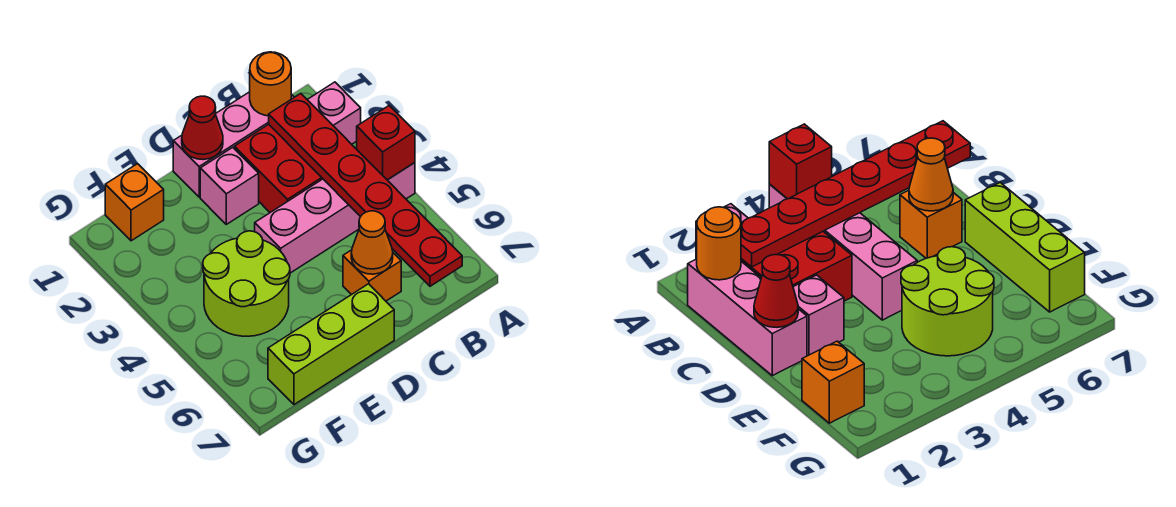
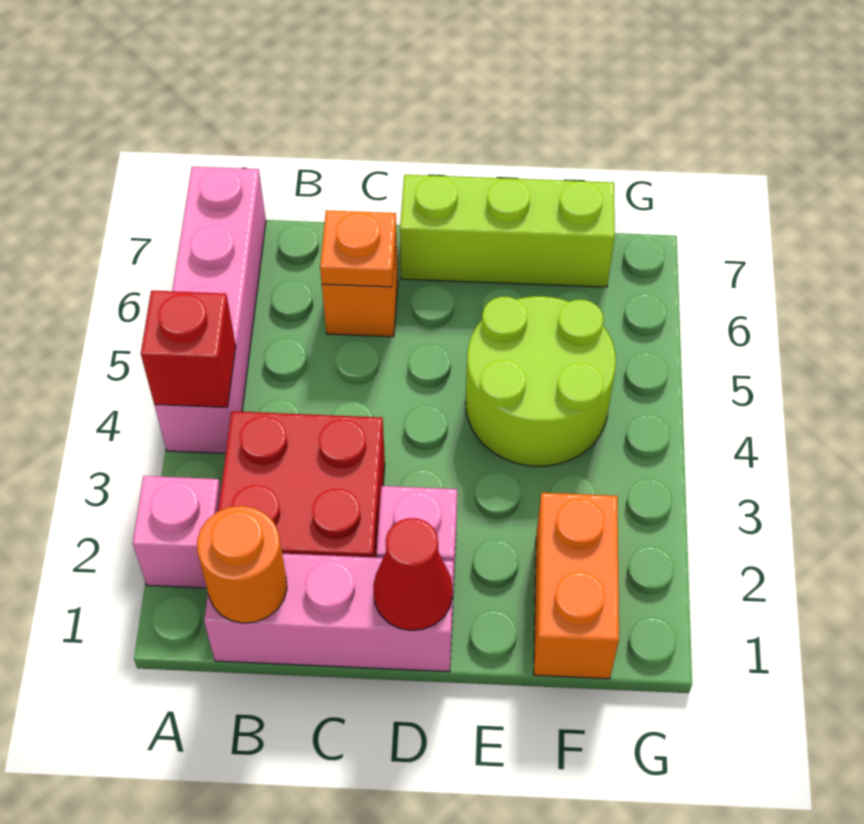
pink brick A4:D4 level 1 -> pink brick A4:A7 level 1
red plate B2:B7 level 2 -> none
orange cone C6 level 2 -> orange plate C6 level 2
orange brick F1 level 1 -> orange brick F1:F2 level 1

